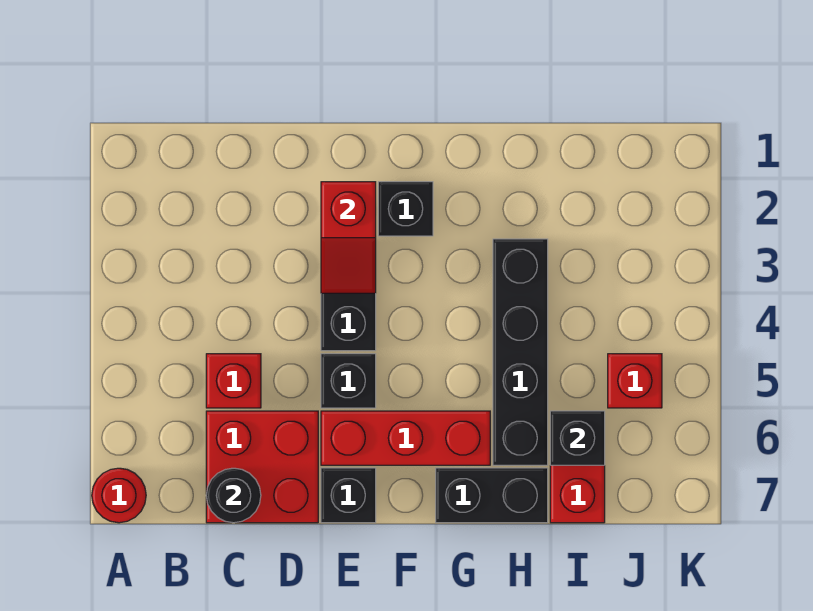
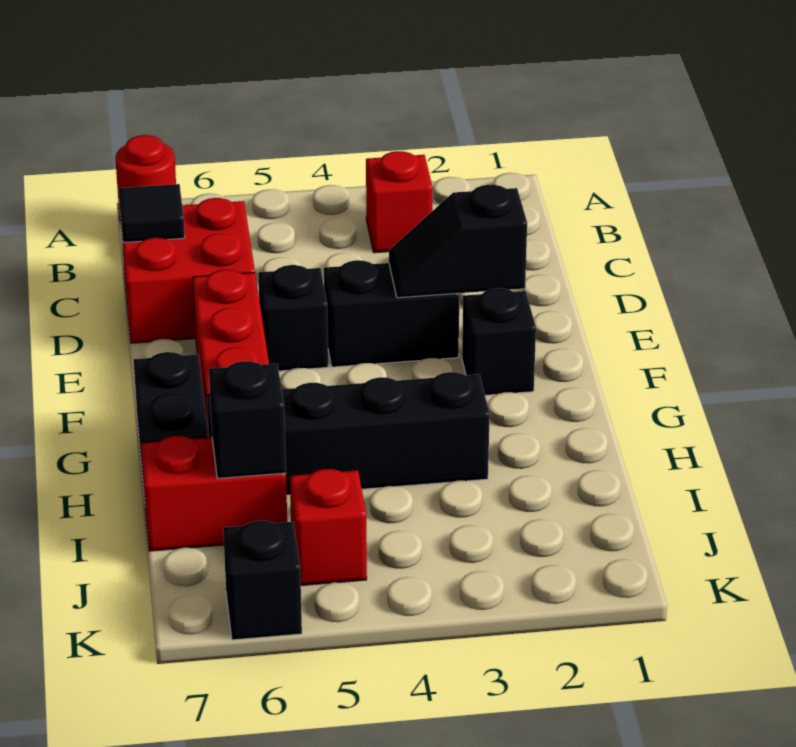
red brick C5 level 1 -> red brick B3 level 1
black round brick C7 level 2 -> black tile C7 level 2
red slope E2:E3 level 2 top 2 -> black slope E2:E3 level 2 top 2
black brick E7 level 1 -> black brick K6 level 1

